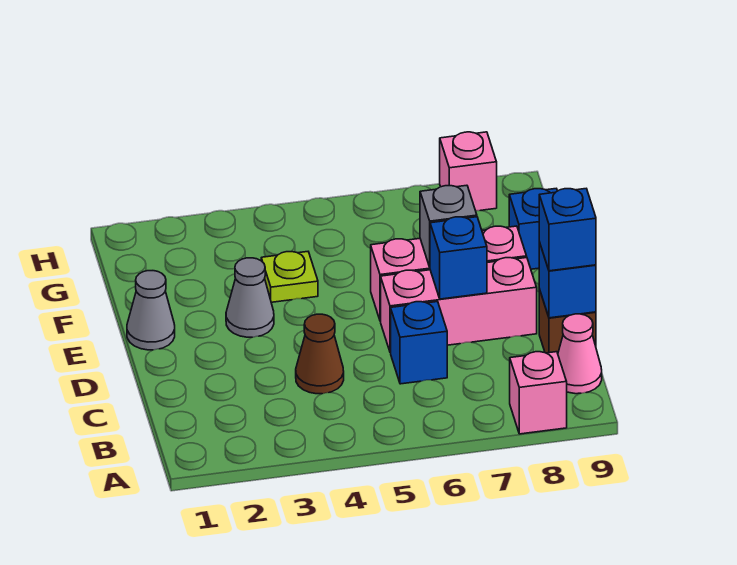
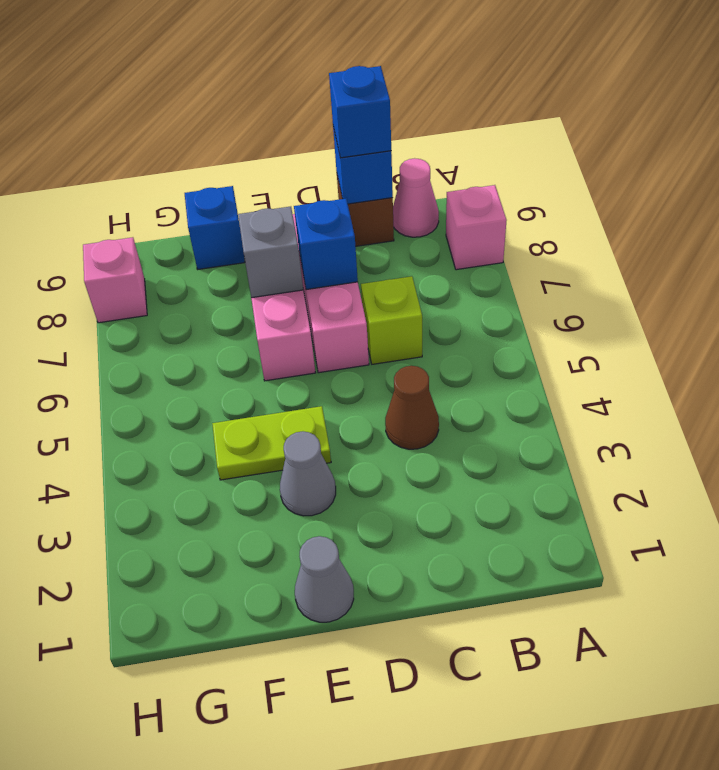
blue brick C6 level 1 -> lime brick C6 level 1
lime plate F4 level 1 -> lime plate E4:F4 level 1

